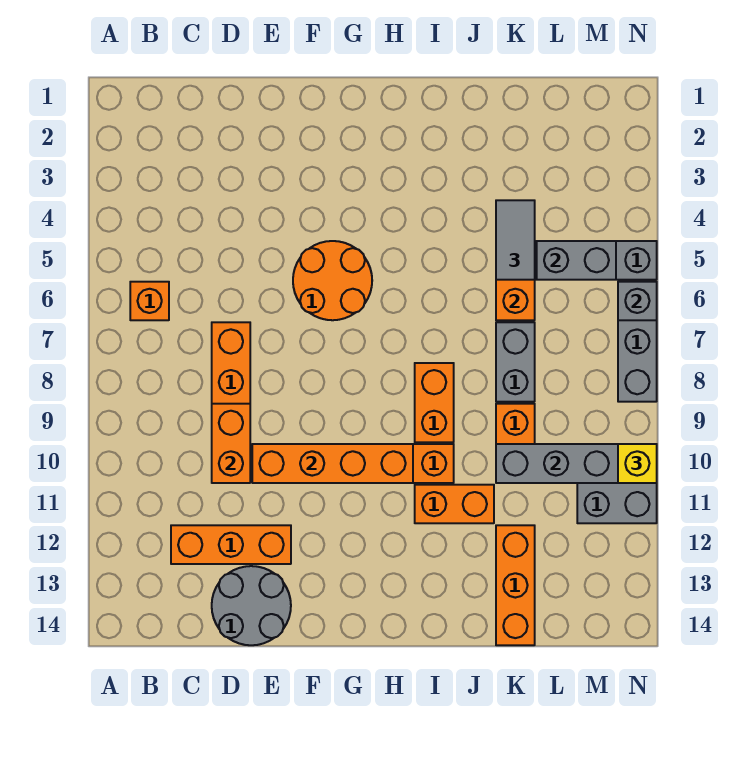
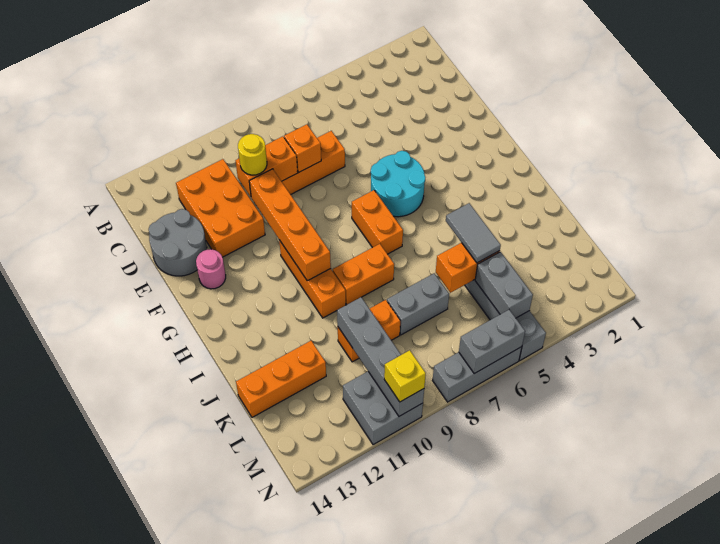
orange brick B6 level 1 -> orange brick D8 level 2
orange brick C12:E12 level 1 -> orange brick C11:E12 level 1
none -> yellow round brick D10 level 3
orange round brick F5:G6 level 1 -> cyan round brick F5:G6 level 1
none -> pink round brick F13 level 1
orange brick I11:J11 level 1 -> orange brick G7:H7 level 1
grey tile K4:K5 level 3 -> grey tile J5:K5 level 3
grey brick N6 level 2 -> grey brick N6:N7 level 2

